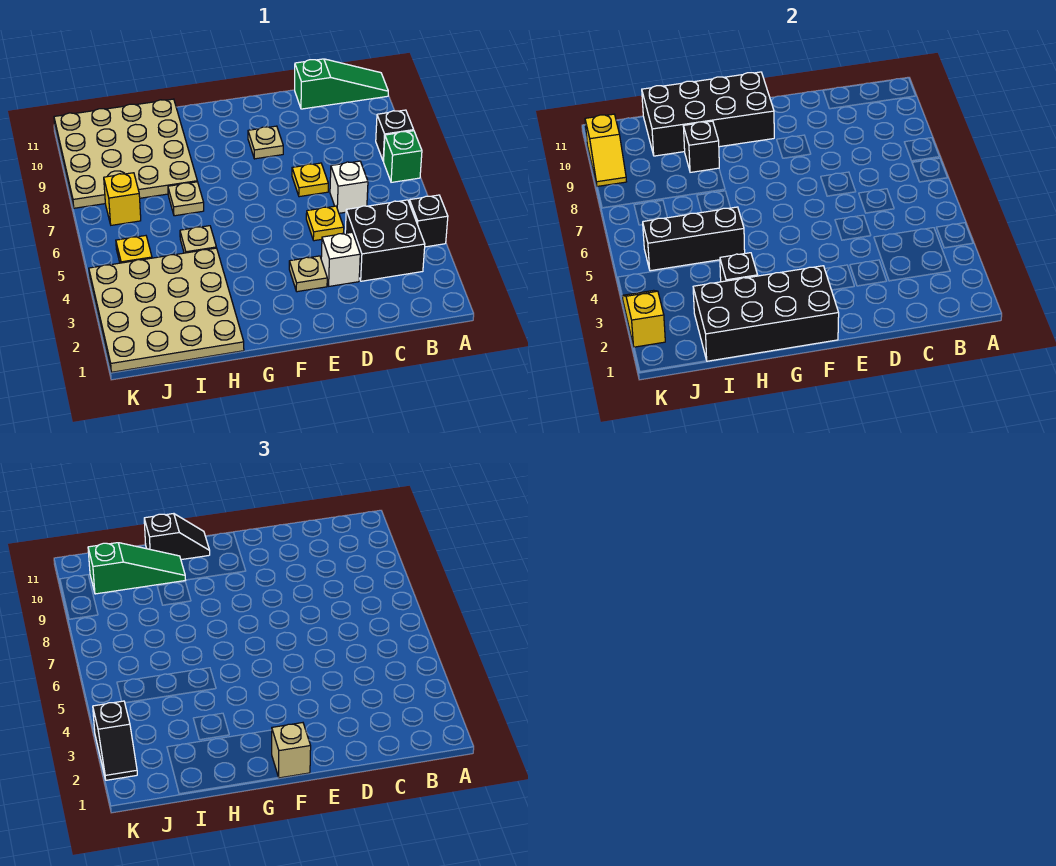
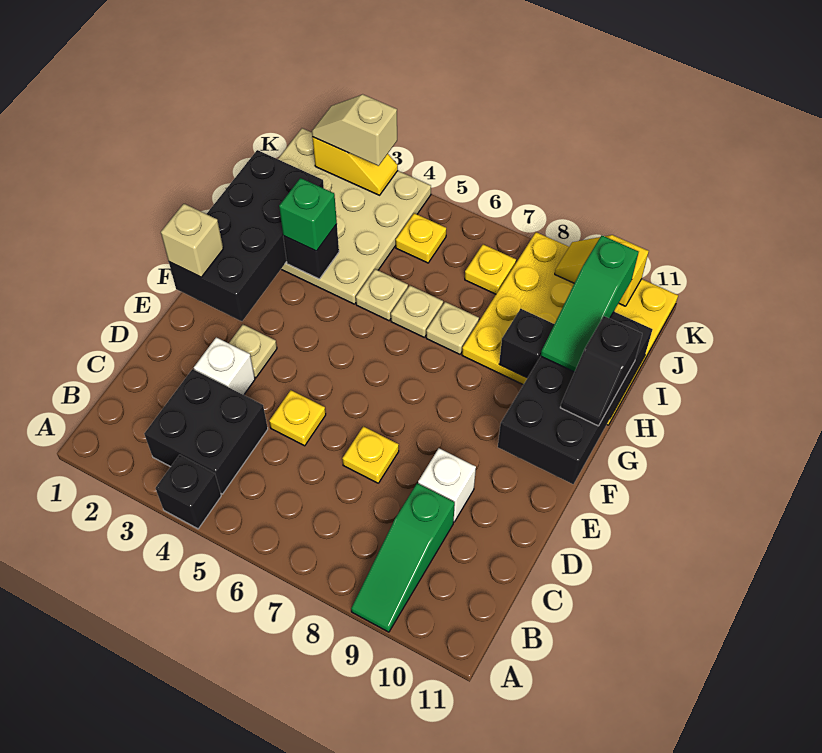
green brick A7 level 1 -> green brick H3 level 3
black brick A8 level 1 -> none
green slope A11:C11 level 1 top C -> green slope A9:C9 level 1 top C
white brick C6 level 1 -> white brick D9 level 1
tan plate E9 level 1 -> tan plate H6 level 1
black brick H5:J5 level 2 -> none
tan plate H8:K11 level 1 -> yellow plate H8:K11 level 1
yellow brick J7 level 1 -> yellow plate J7 level 1
black slope K2:K3 level 3 top 3 -> tan slope K2:K3 level 3 top 3

